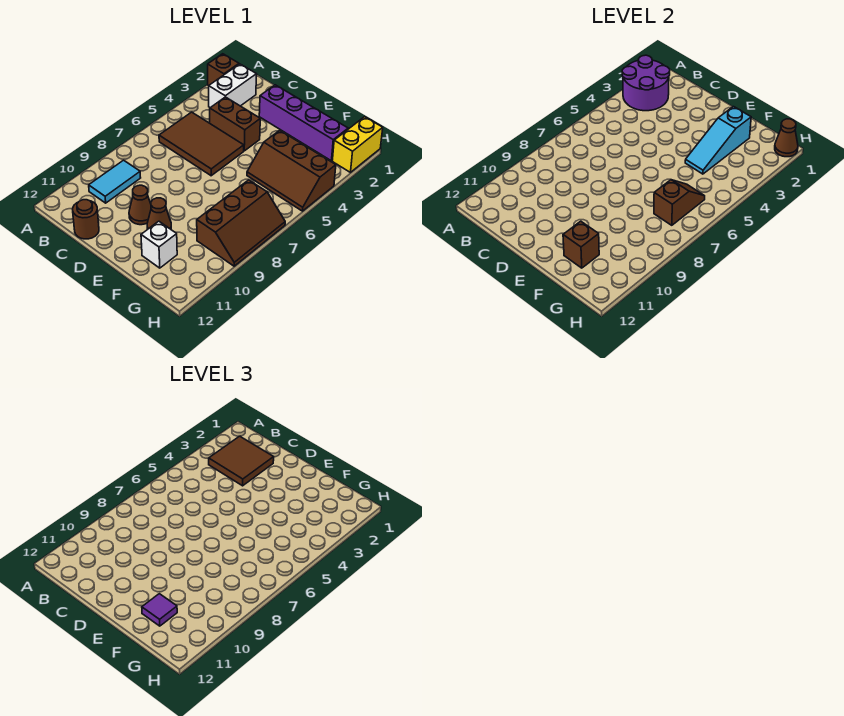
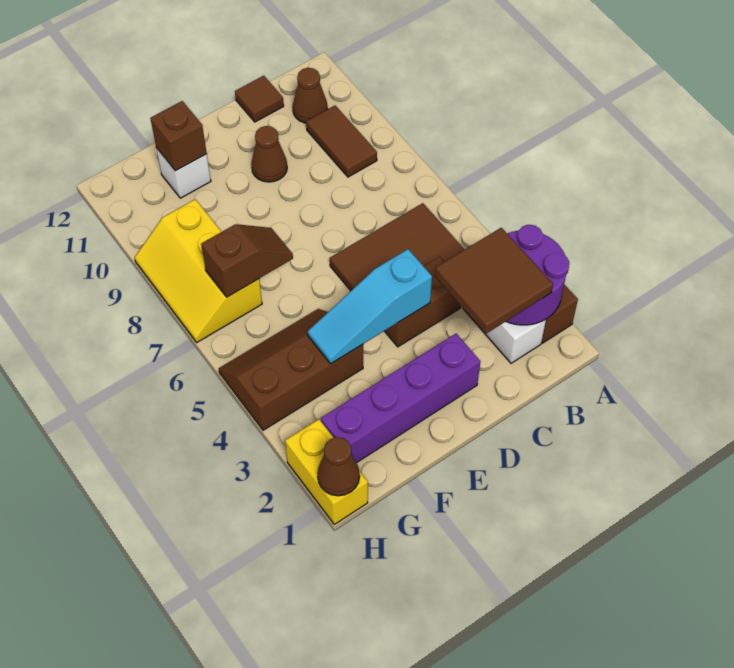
cyan tile B9:B10 level 1 -> brown tile B9:B10 level 1
brown round brick C12 level 1 -> brown tile C12 level 1
brown cone E10 level 1 -> brown cone B11 level 1
cyan slope F2:F4 level 2 top 2 -> cyan slope D4:F4 level 2 top D
purple tile F11 level 3 -> none
brown slope G6:G7 level 2 top 7 -> brown slope F7:G7 level 2 top G
brown slope G7:H9 level 1 top G -> yellow slope G7:H9 level 1 top G

